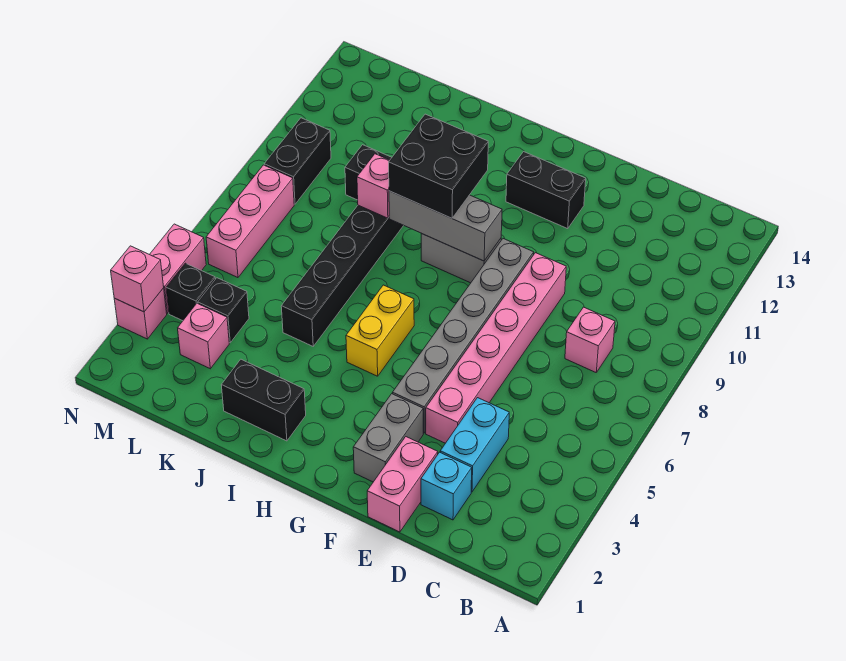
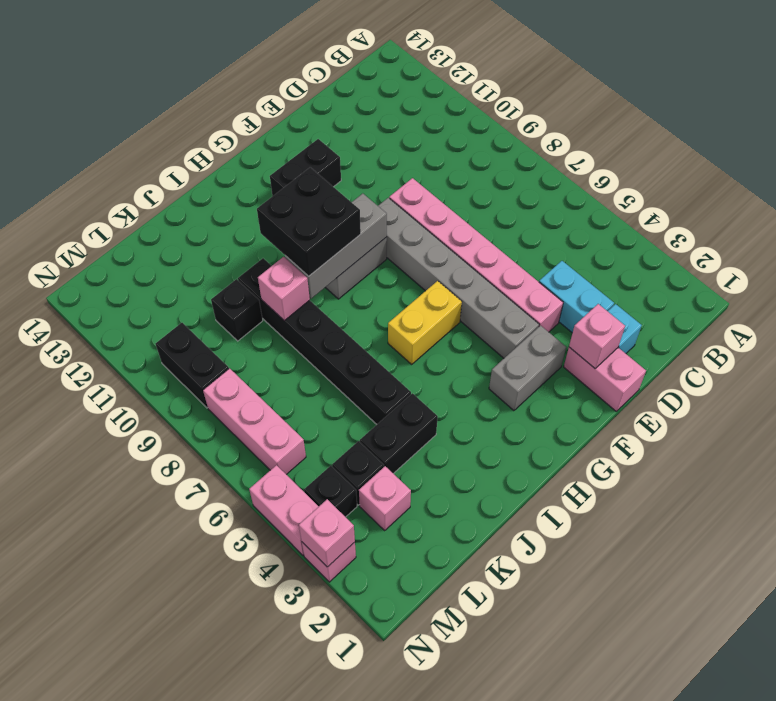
pink brick C8 level 1 -> pink brick E2 level 2
grey brick F2:F3 level 1 -> grey brick F3:G3 level 1
yellow brick H5:H6 level 1 -> yellow brick G6:H6 level 1
black brick I2:J2 level 1 -> black brick J4:K4 level 1

